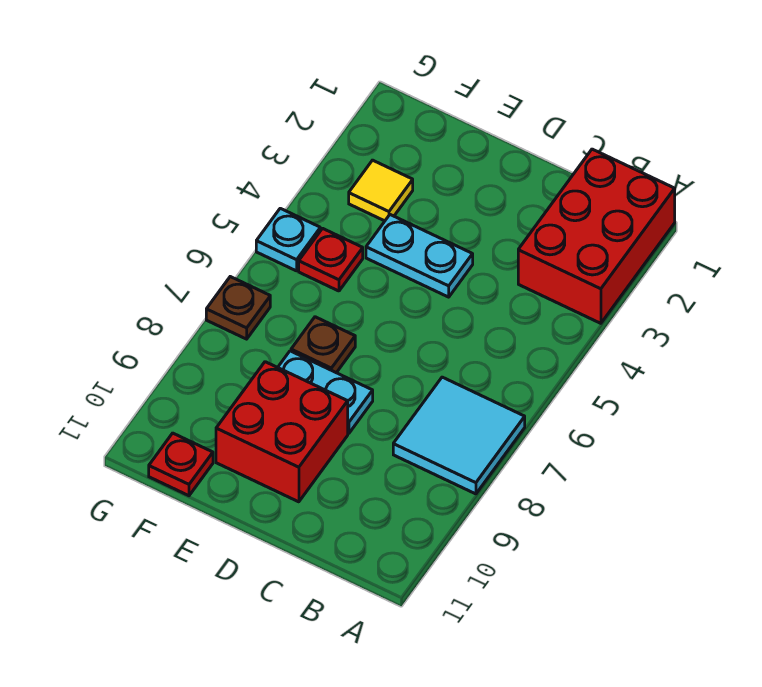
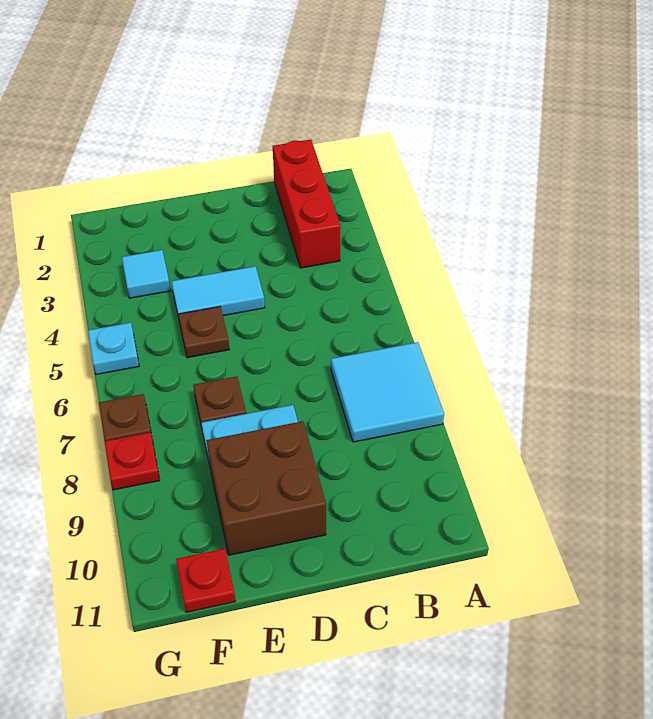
red brick A1:B3 level 1 -> red brick B1:B3 level 1
cyan plate D4:E4 level 1 -> cyan tile D4:E4 level 1
red brick D9:E10 level 1 -> brown brick D9:E10 level 1
none -> brown plate E5 level 1
yellow tile F3 level 1 -> cyan tile F3 level 1
red plate F5 level 1 -> red plate G8 level 1

